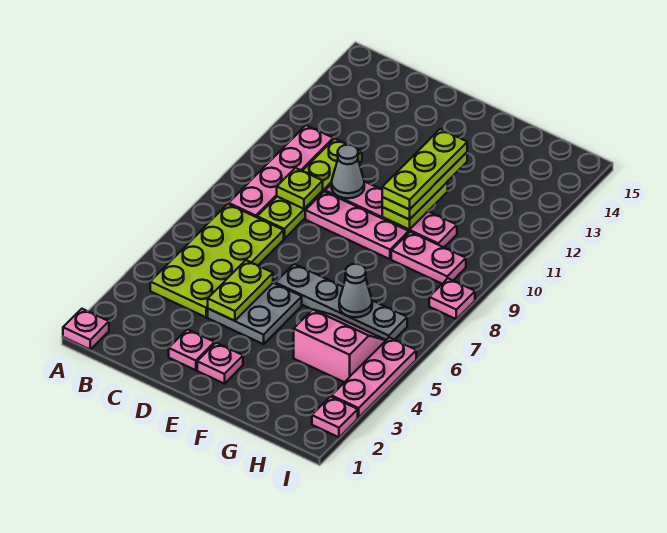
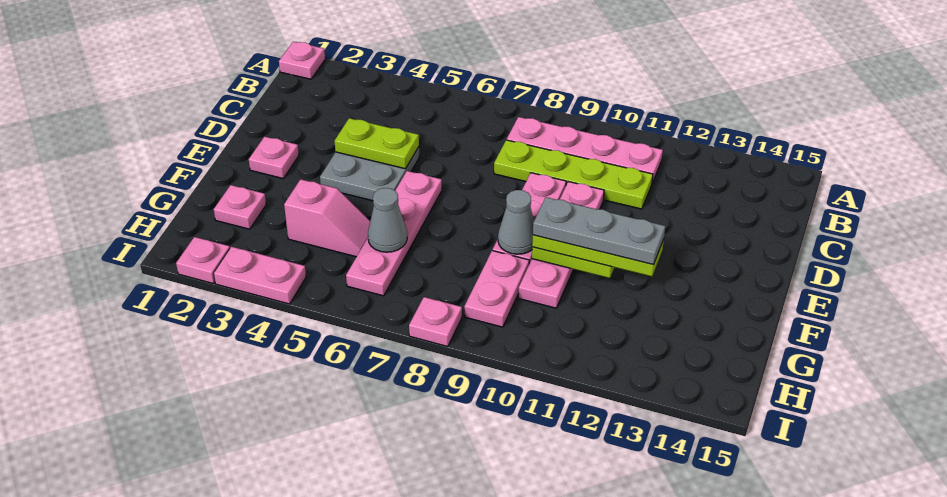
lime plate B4:C7 level 1 -> none
lime plate C9 level 2 -> none
pink plate D2 level 1 -> pink plate G2 level 1
grey cone D10 level 2 -> grey cone F9 level 2
grey plate E6:H6 level 1 -> pink plate E6:H6 level 1
lime plate F10:F12 level 4 -> grey plate F10:F12 level 4
pink slope G4:H5 level 1 top 4 -> pink slope G4:G5 level 1 top 4
pink plate I3:I5 level 1 -> pink plate I3:I4 level 1

